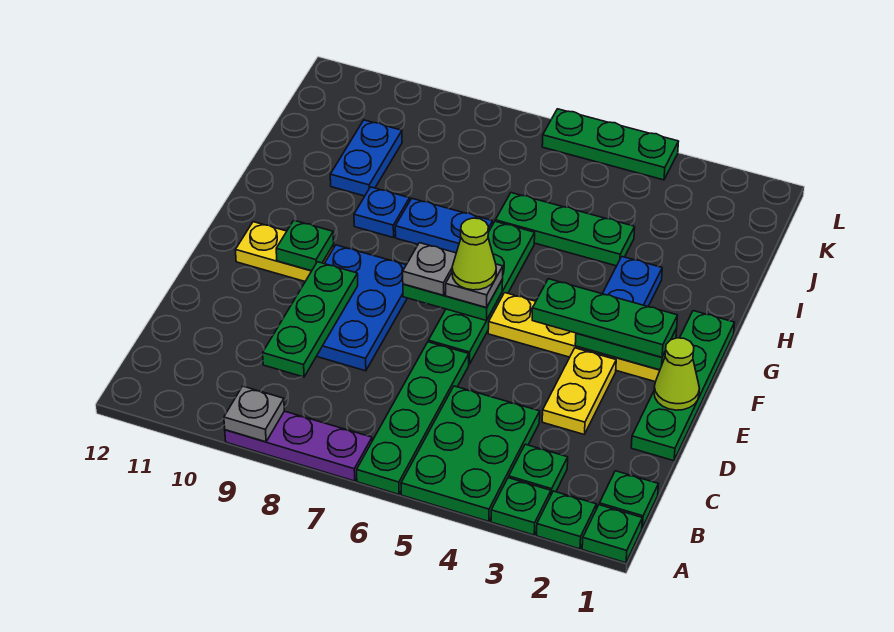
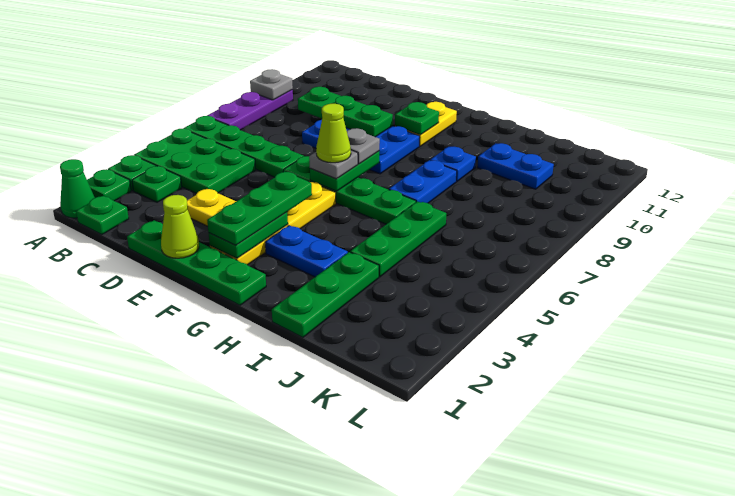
green plate A1 level 1 -> green cone A1 level 1
green plate L4:L6 level 1 -> green plate I1:I3 level 1

